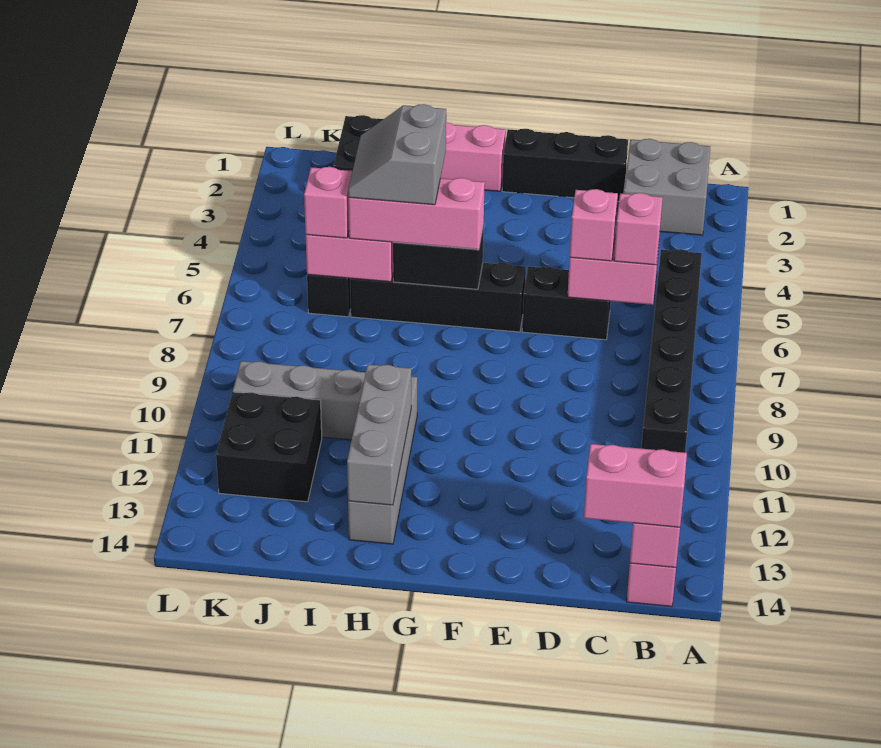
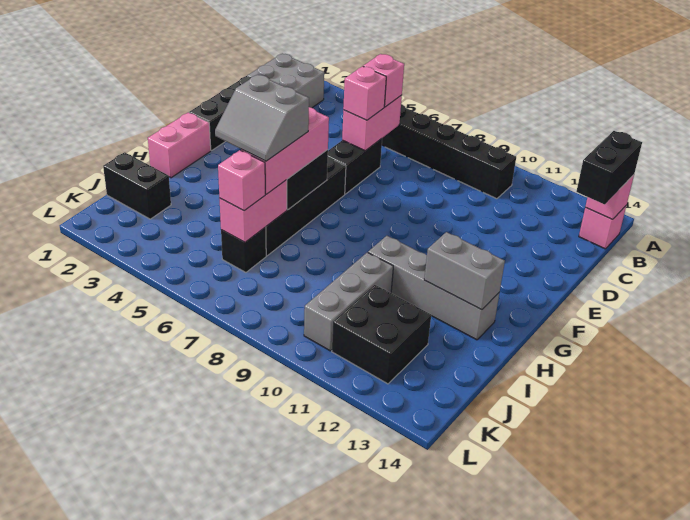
pink brick B14:C14 level 3 -> black brick B14:C14 level 3
grey brick H11:H13 level 2 -> grey brick H12:H13 level 2

